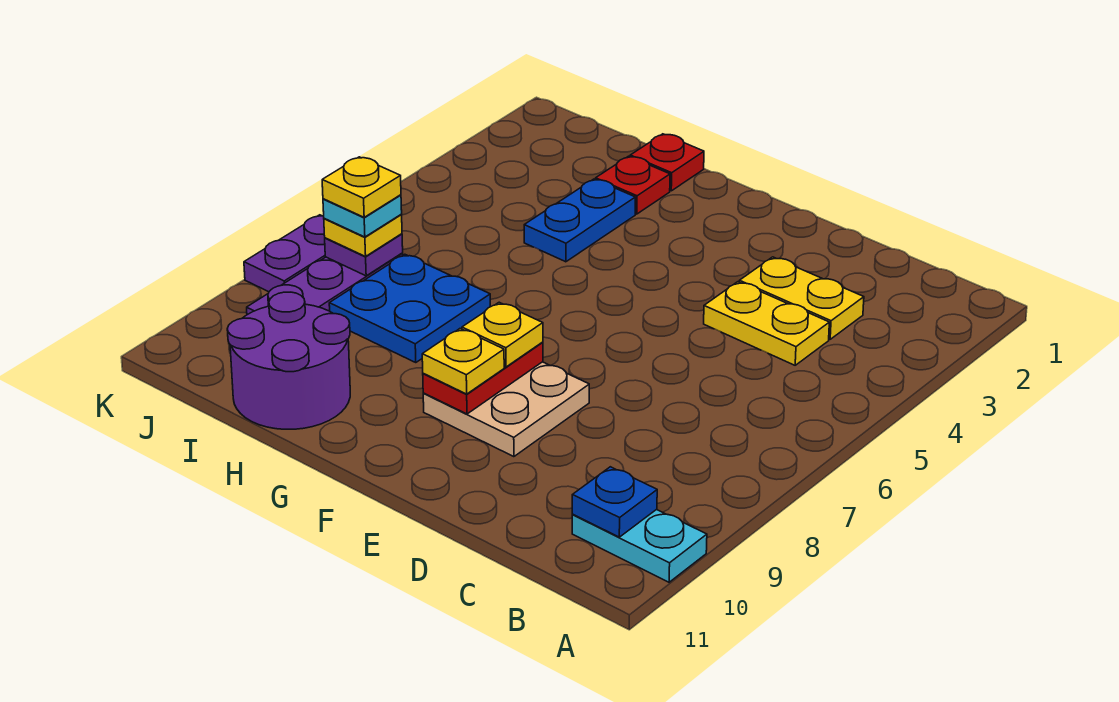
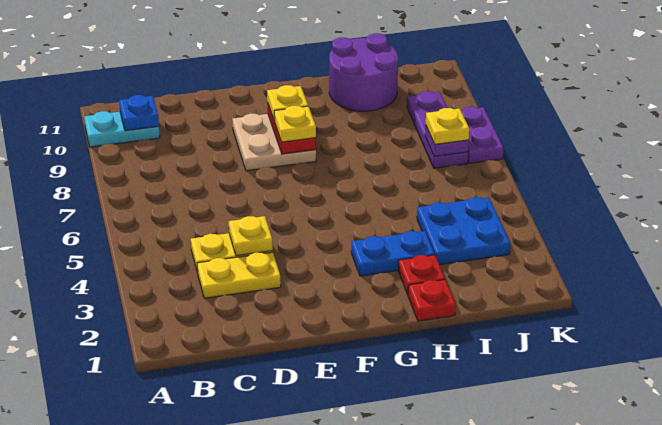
blue plate H3:H4 level 1 -> blue plate G3:H3 level 1
blue plate H7:I8 level 1 -> blue plate I3:J4 level 1
cyan plate J7 level 4 -> none
yellow plate J7 level 5 -> yellow plate D4 level 2

